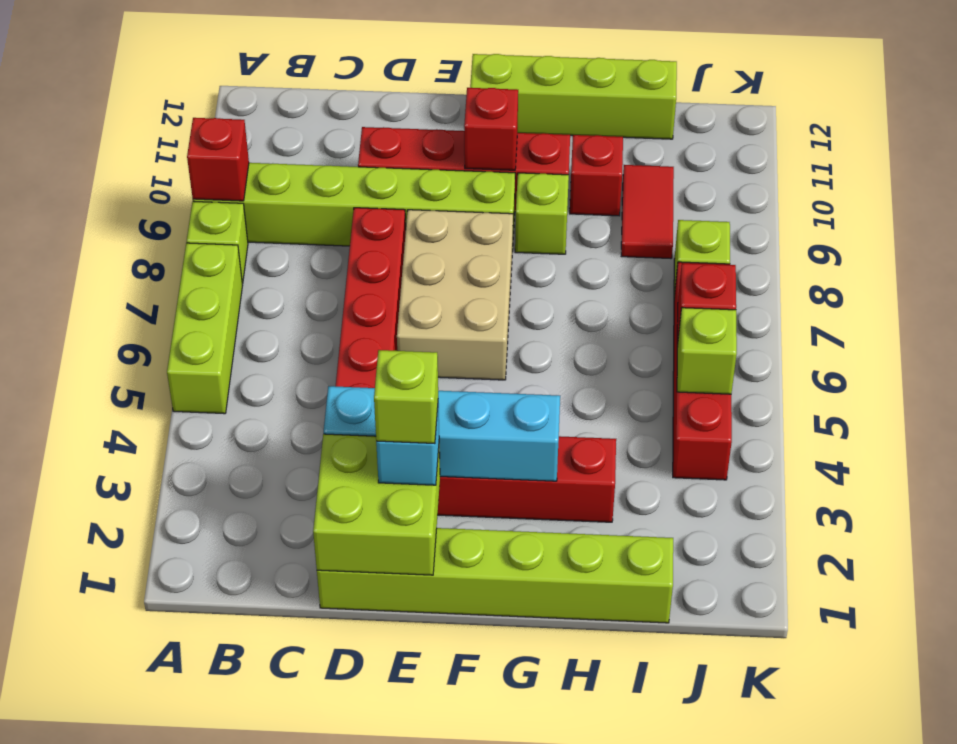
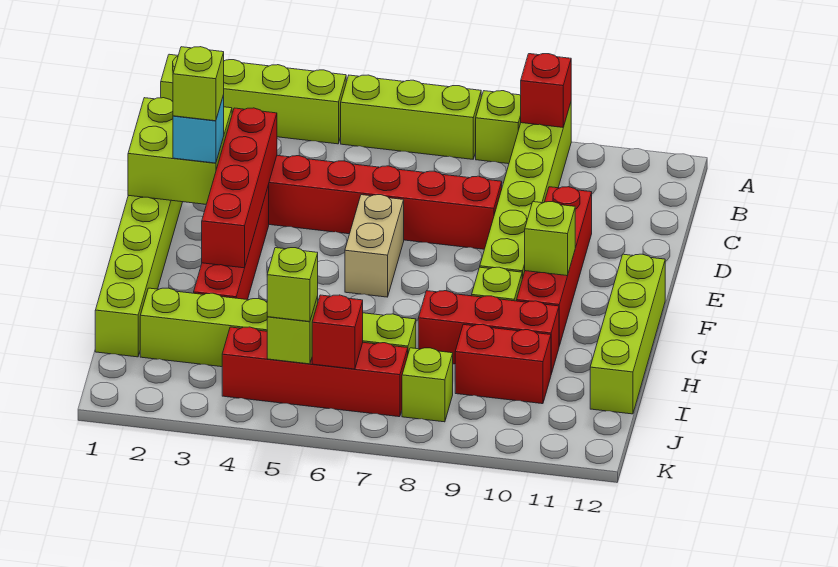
none -> lime brick A1:A4 level 1
cyan brick D3:G3 level 2 -> red brick D3:G3 level 2
tan brick E6:F8 level 1 -> tan brick E6:F6 level 1
red brick F10 level 2 -> lime brick F10 level 2
red brick H10 level 1 -> red brick H8:H10 level 1
none -> lime brick I2:I7 level 1
red tile I9:I10 level 1 -> red brick I9:I10 level 1
none -> lime brick J5 level 3

